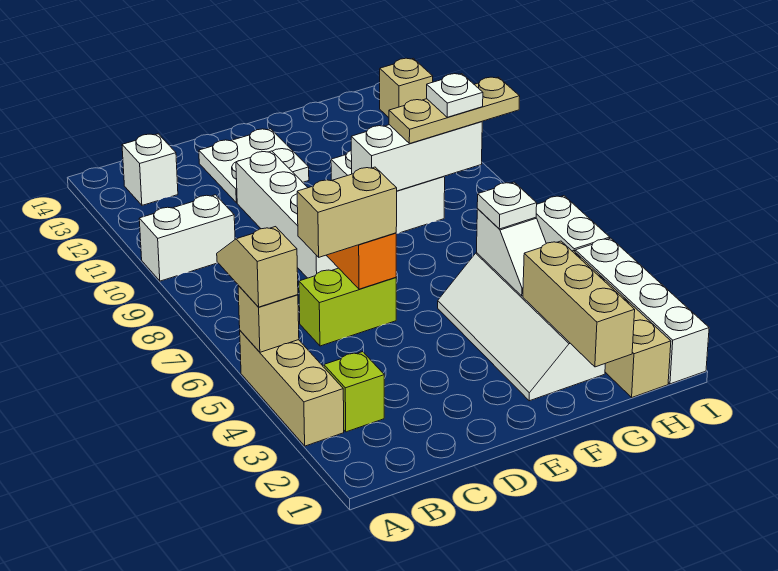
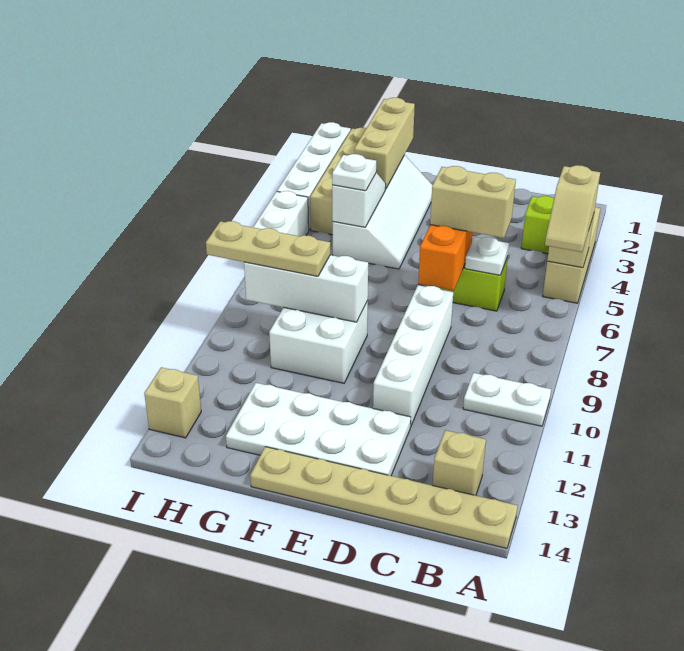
white brick A10:B10 level 1 -> white plate A10:B10 level 1
none -> tan plate A14:F14 level 1
white brick B13 level 1 -> tan brick B13 level 1
white plate D12:E13 level 1 -> white plate D12:G13 level 1
white plate H9 level 4 -> white plate C6 level 2

